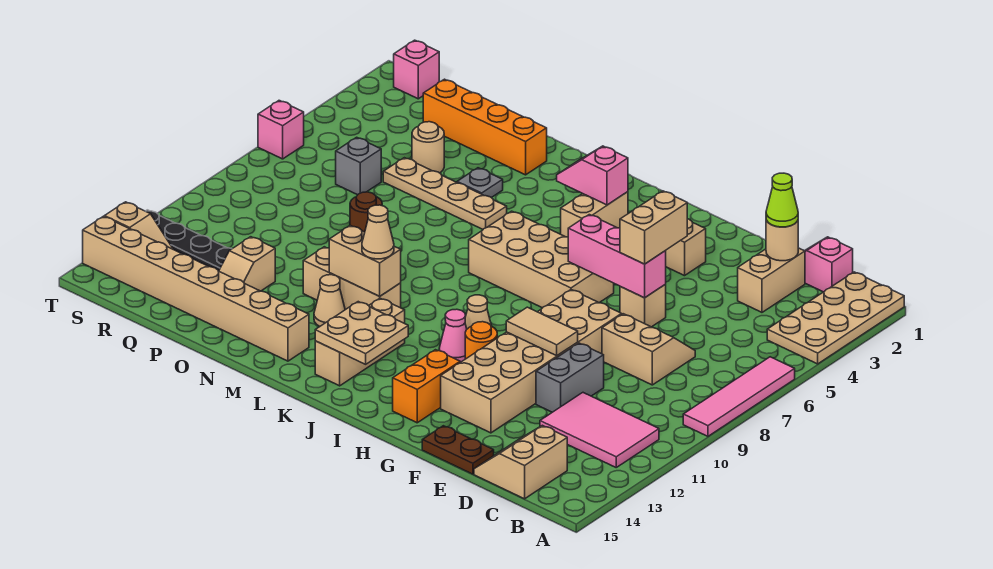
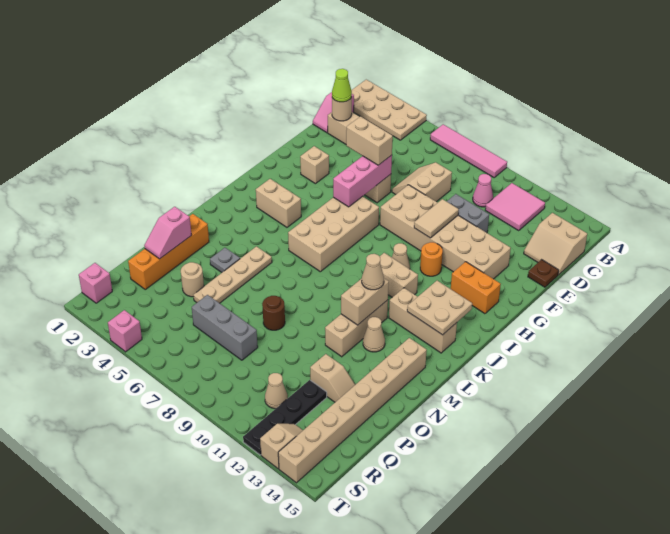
pink tile B11:D12 level 1 -> pink tile B11:C12 level 1
brown plate E15:F15 level 1 -> brown plate E15 level 1
pink cone I11 level 1 -> pink cone C10 level 1
pink slope J3:K3 level 2 top J -> pink slope O2:P2 level 2 top O
none -> tan brick J10:J11 level 1
grey brick Q6 level 1 -> grey brick Q6:Q8 level 1
none -> tan cone R11 level 1
pink brick T6 level 1 -> pink brick T4 level 1

